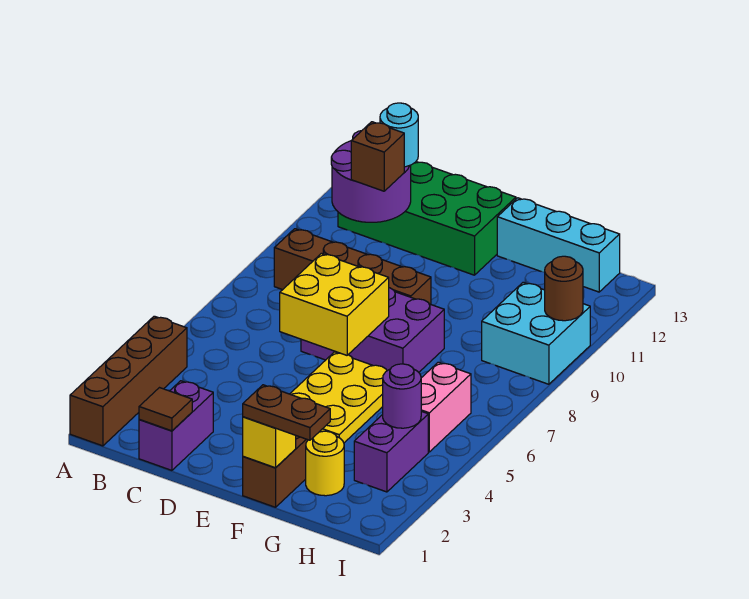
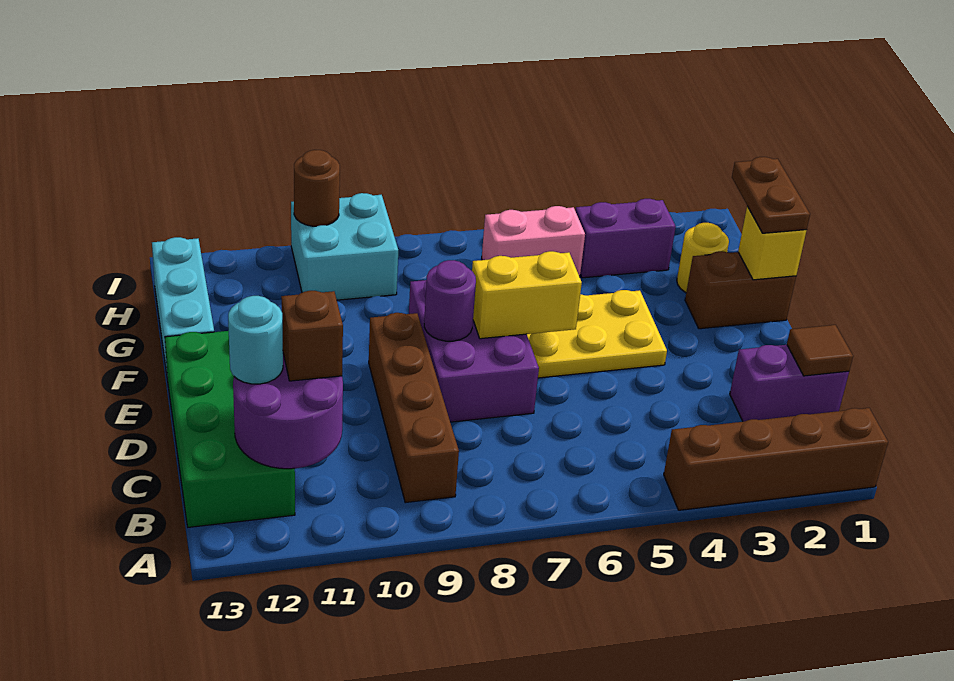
yellow brick D6:E7 level 2 -> yellow brick E6:E7 level 2
purple round brick H4 level 2 -> purple round brick E8 level 2

